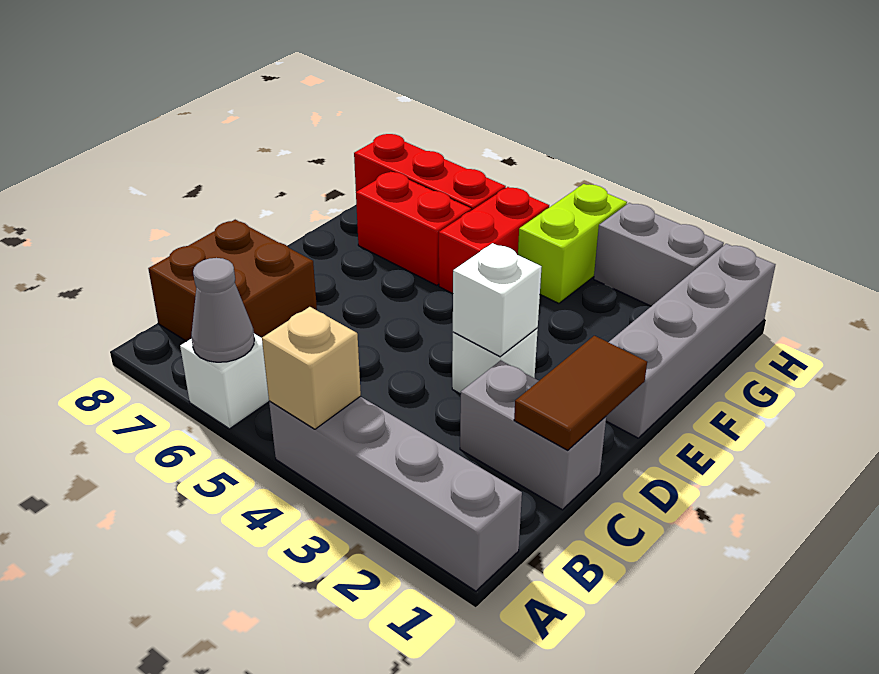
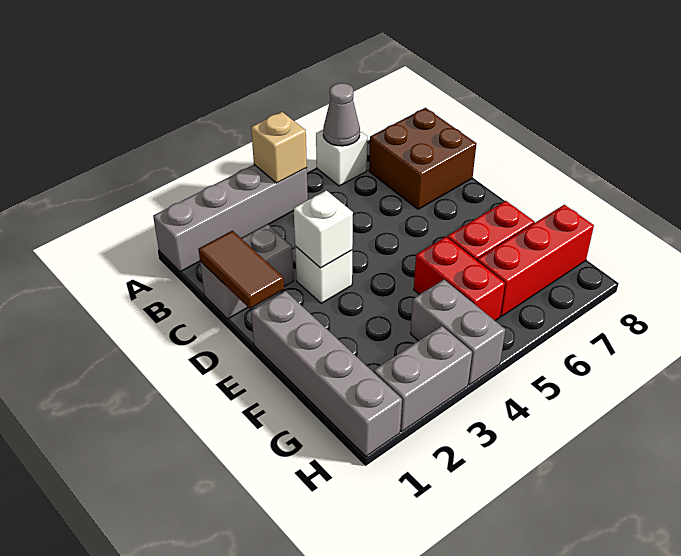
lime brick G4:H4 level 1 -> grey brick G4:H4 level 1

